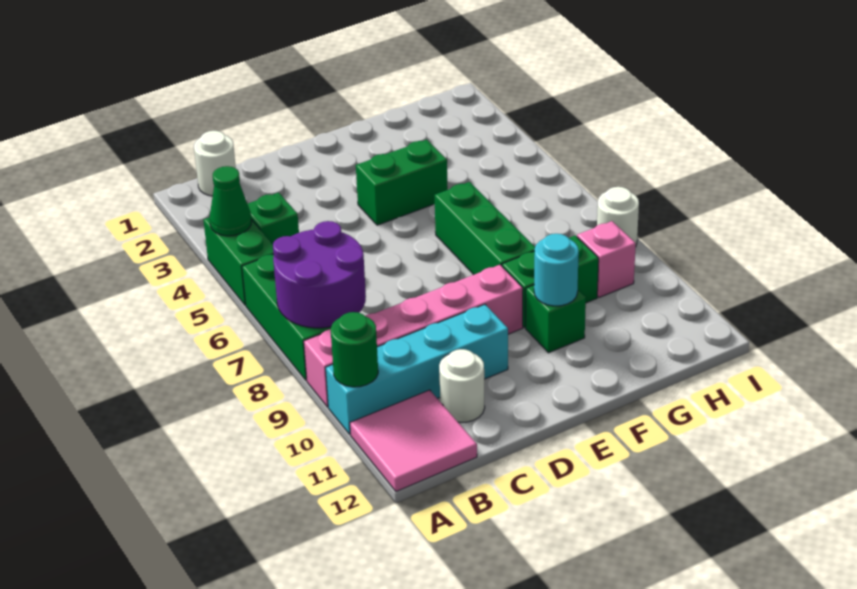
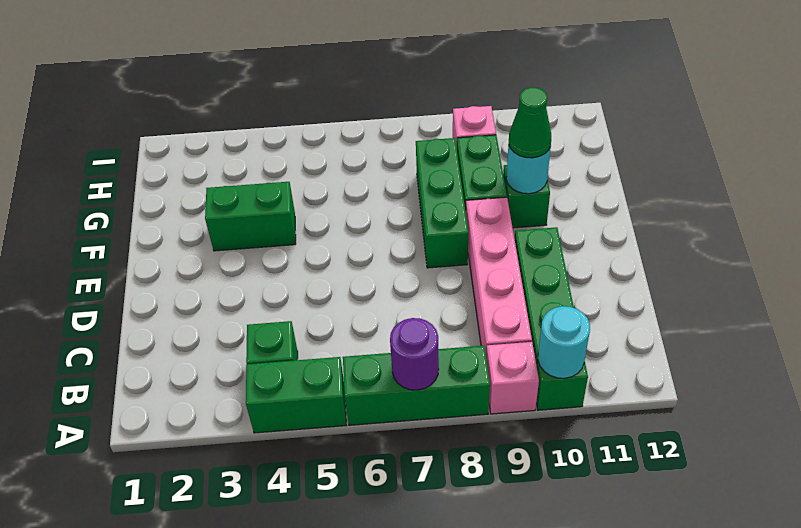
green cone A4 level 2 -> green cone F10 level 3
purple round brick A7:B8 level 2 -> purple round brick A7 level 2
cyan brick A10:D10 level 1 -> green brick A10:D10 level 1
green round brick A10 level 2 -> cyan round brick A10 level 2
pink tile A11:B12 level 1 -> none
white round brick B1 level 1 -> none
white round brick C11 level 1 -> none
green brick E4:F4 level 1 -> green brick F3:F4 level 1
green brick F6:F8 level 1 -> green brick E8:G8 level 1
white round brick I8 level 1 -> none

